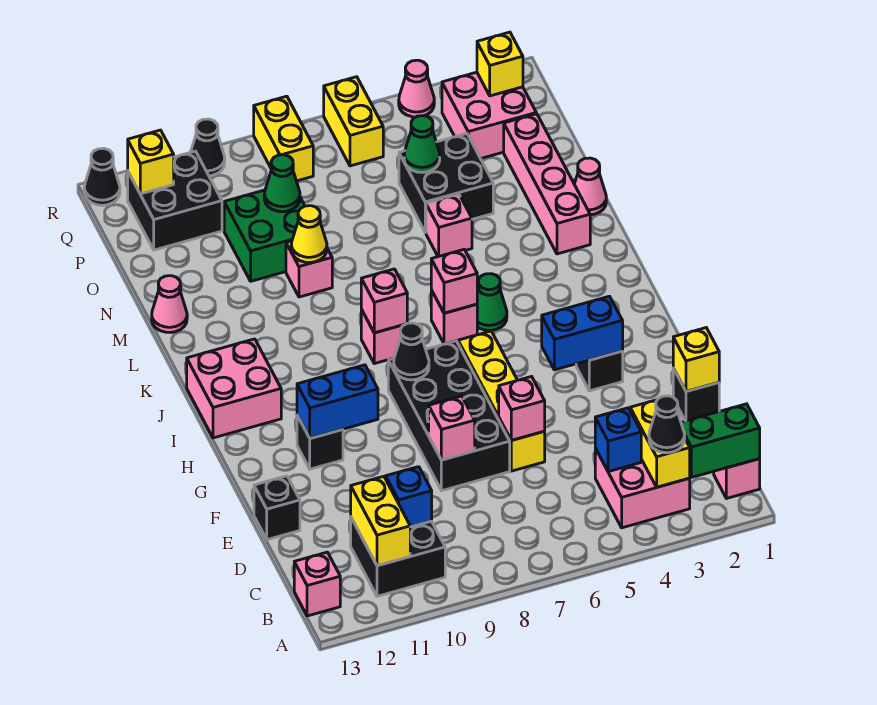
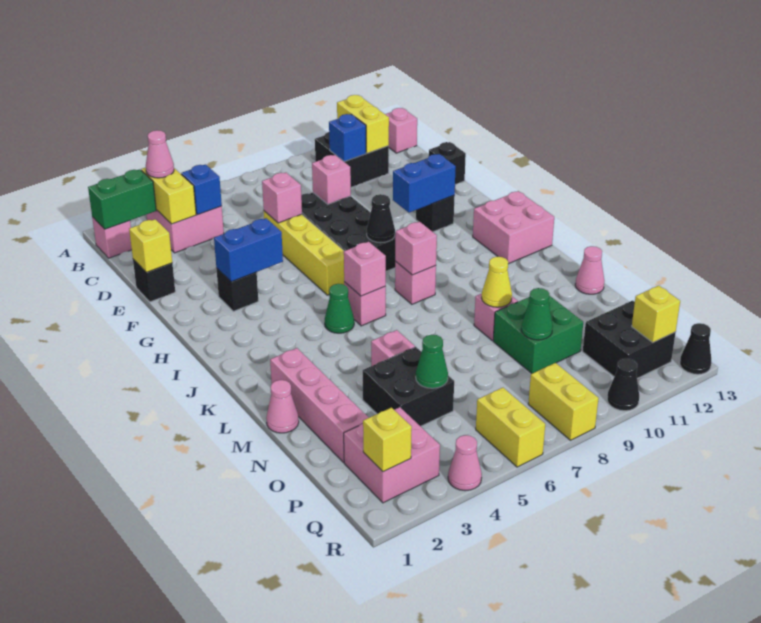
black cone B3 level 3 -> pink cone B3 level 3

